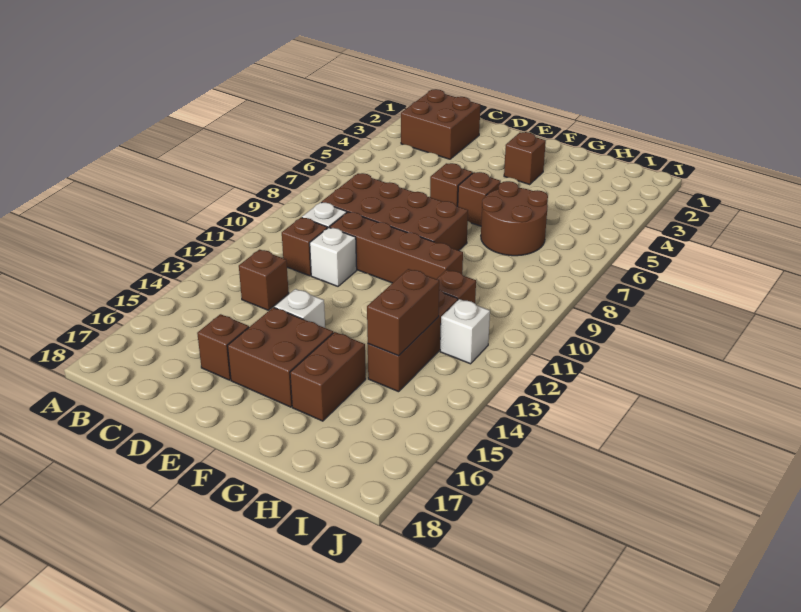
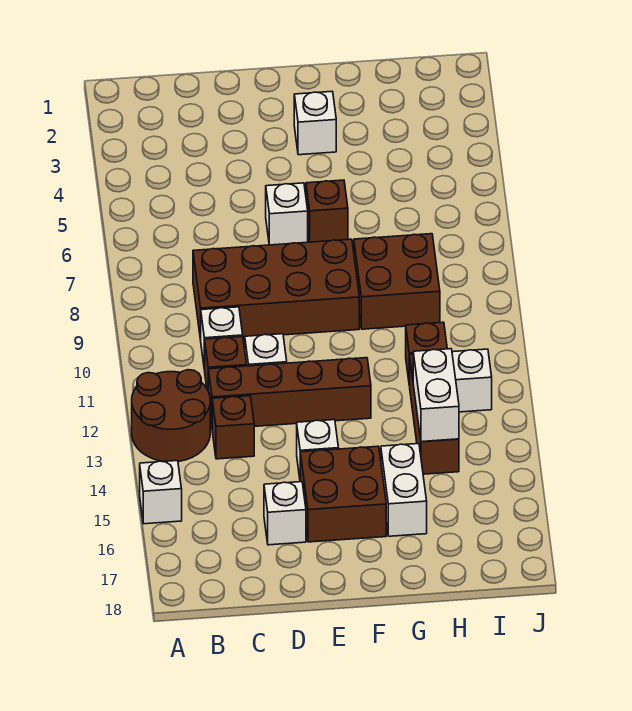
none -> white brick A15 level 1
brown brick B2:C3 level 1 -> brown brick G8:H9 level 1
brown brick D10:G10 level 1 -> brown brick C12:F12 level 1
brown brick D16 level 1 -> white brick D16 level 1
brown brick E6 level 1 -> white brick E6 level 1
brown brick F3 level 1 -> white brick F3 level 1
brown round brick G6:H7 level 1 -> brown round brick A12:B13 level 1
brown brick G15:G16 level 1 -> white brick G15:G16 level 1
brown brick H13:H14 level 2 -> white brick H13:H14 level 2

